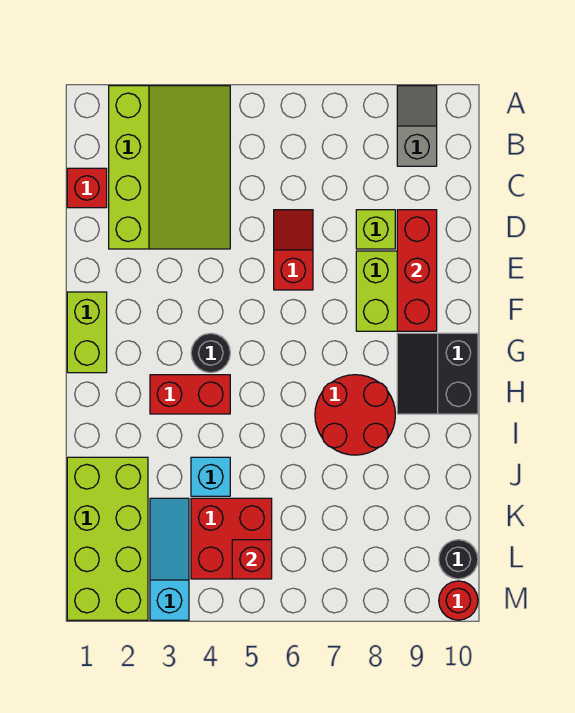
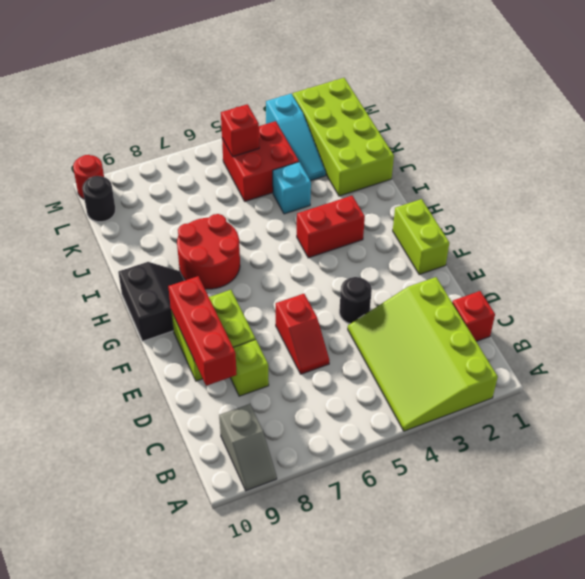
black round brick G4 level 1 -> black round brick E4 level 1

